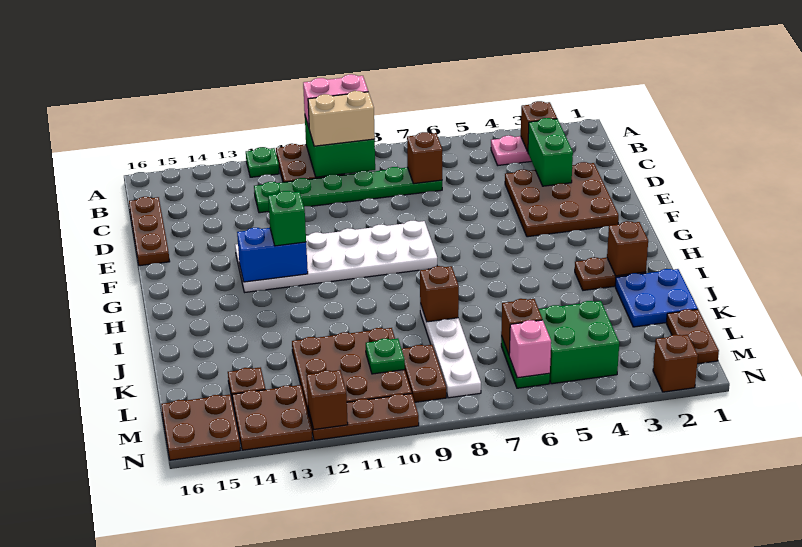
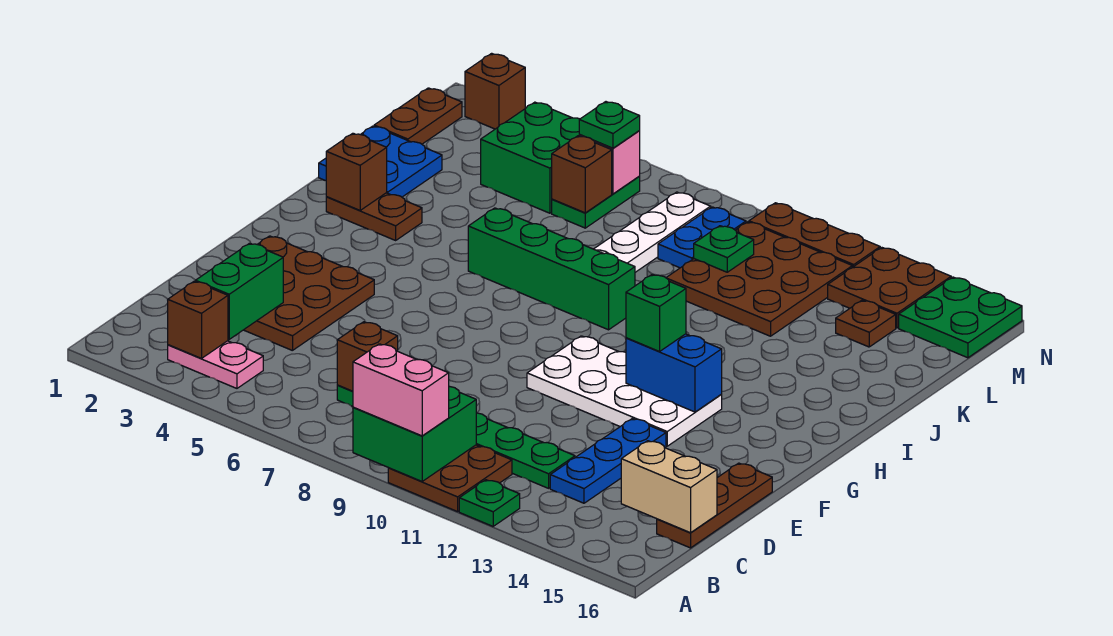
tan brick B9:B10 level 3 -> tan brick C15:C16 level 2
none -> blue plate C13:E13 level 1
white plate F8:G13 level 1 -> white plate F10:G13 level 1
none -> green brick I6:I9 level 1
brown brick J8 level 2 -> none
brown plate L9:M9 level 1 -> blue plate L9:M9 level 1
none -> green plate M6 level 3
brown plate M15:N16 level 1 -> green plate M15:N16 level 1
brown brick N12 level 2 -> none

